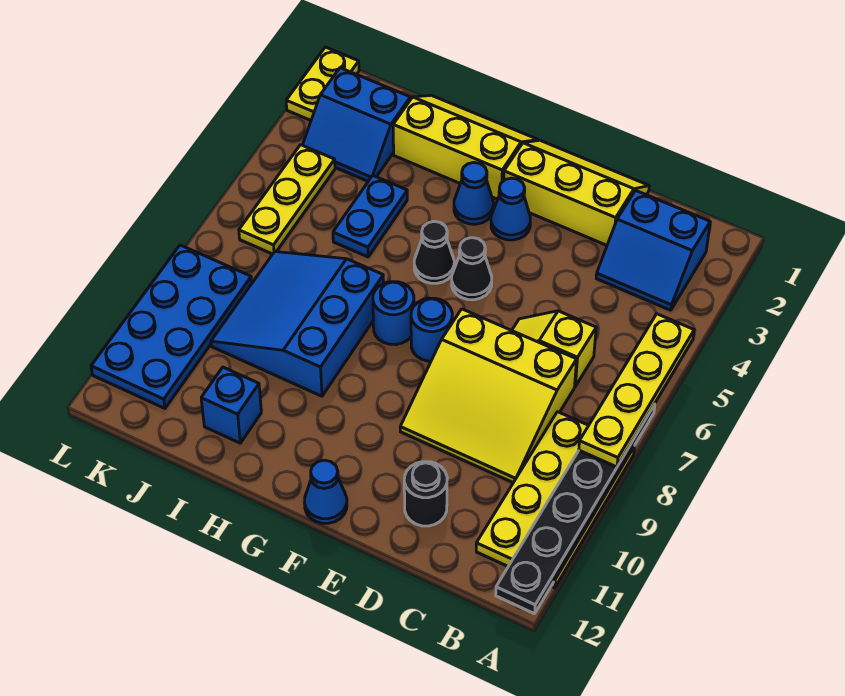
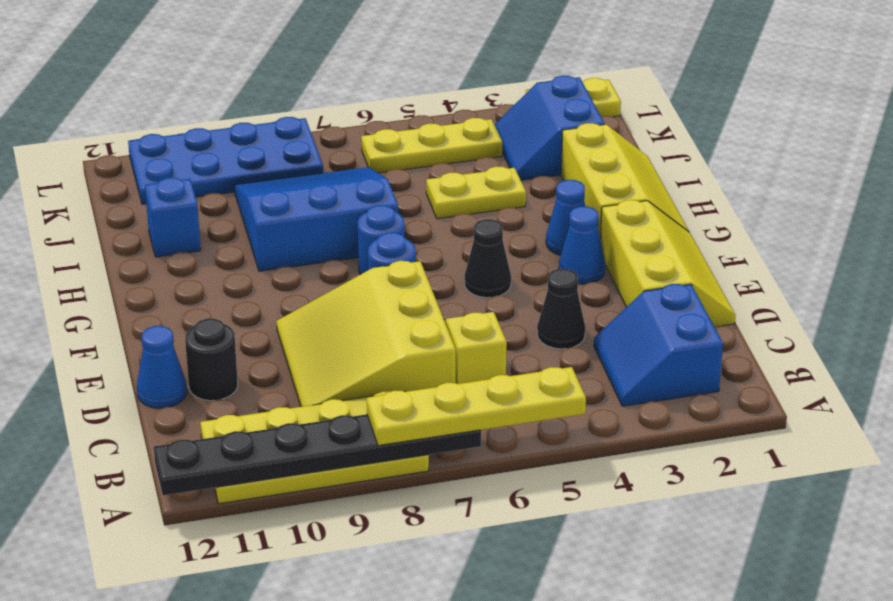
blue cone F12 level 1 -> blue cone D12 level 1
black cone G5 level 1 -> black cone D4 level 1
blue plate I4:I5 level 1 -> yellow plate I4:I5 level 1

